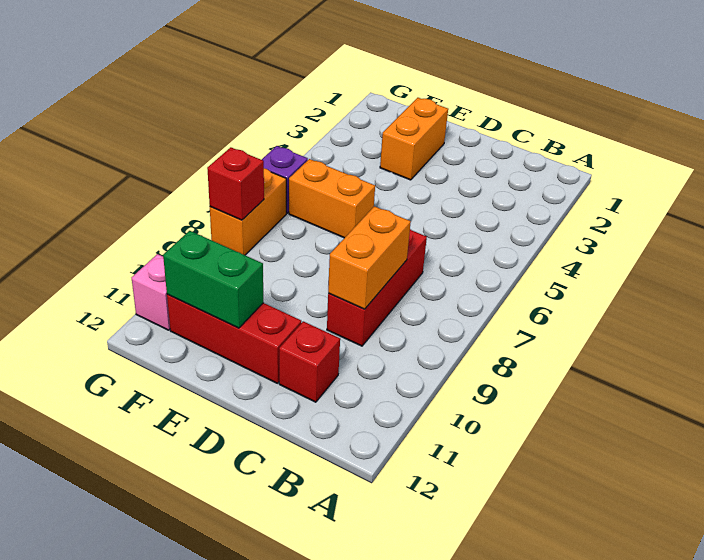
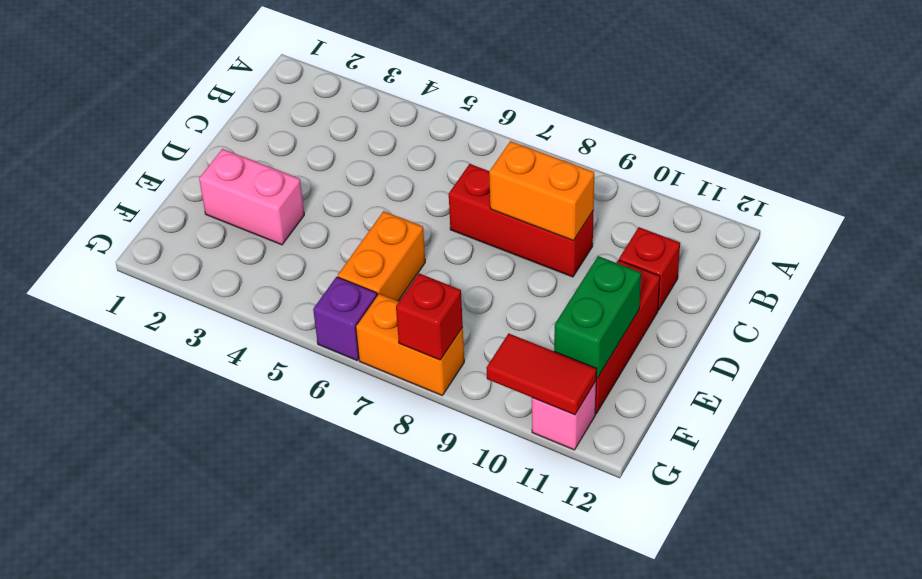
orange brick E2:E3 level 1 -> pink brick E2:E3 level 1
none -> red tile G10:G11 level 2

